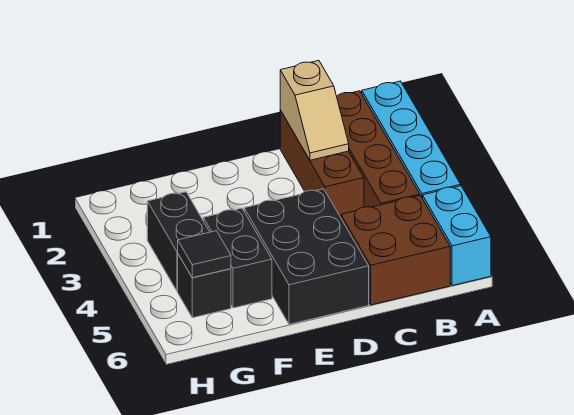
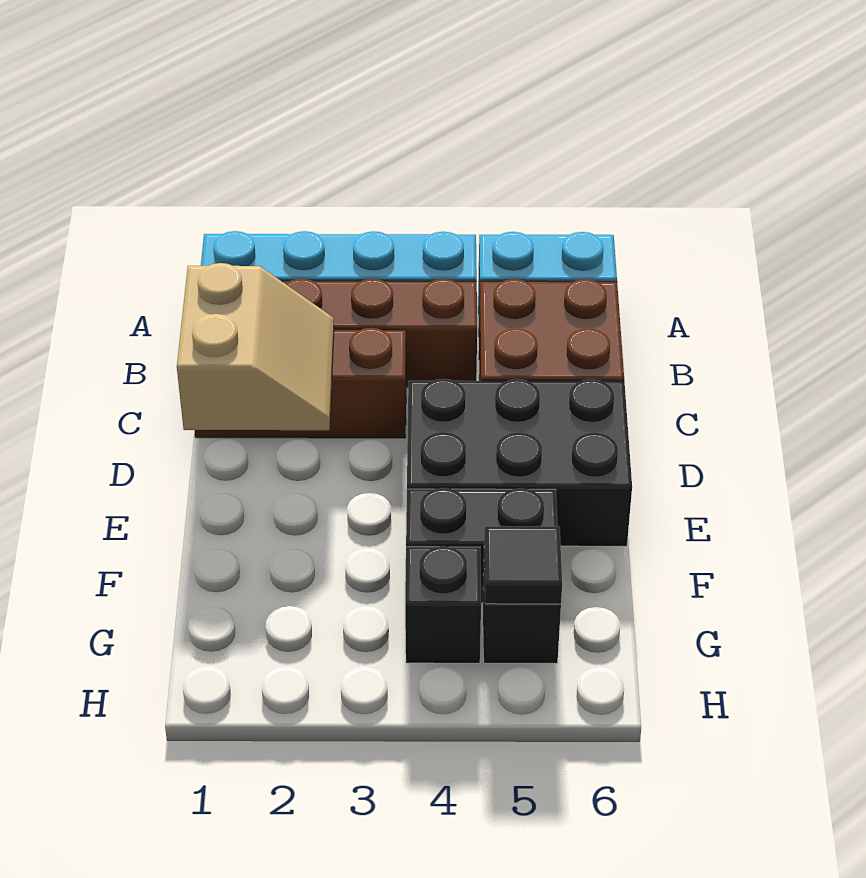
tan slope C1:C2 level 2 top 1 -> tan slope C1:D2 level 2 top 1
black brick G3:G4 level 1 -> black brick G4 level 1

